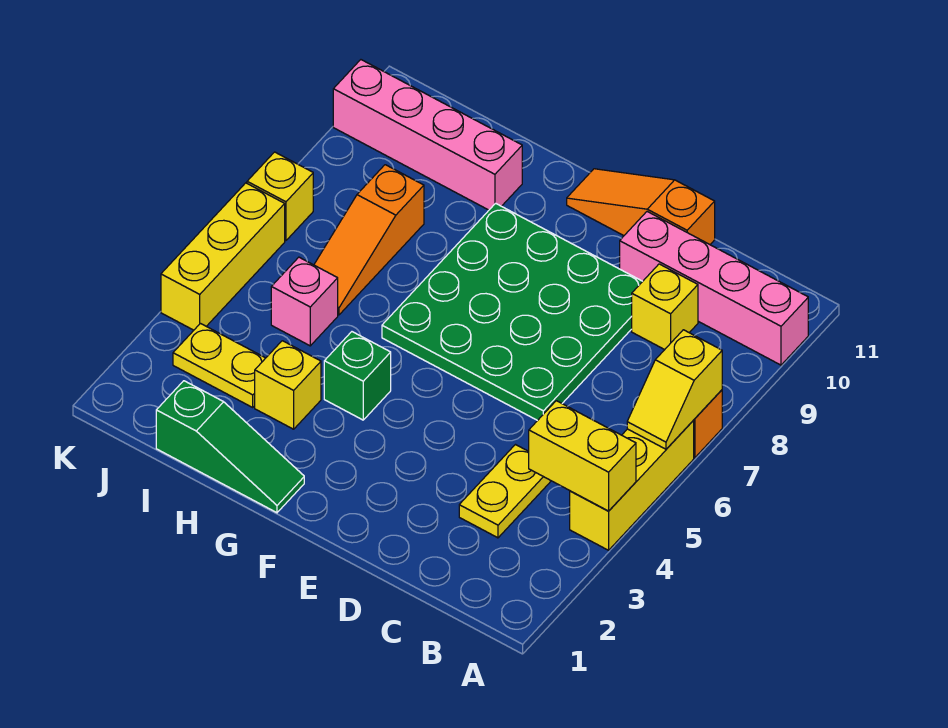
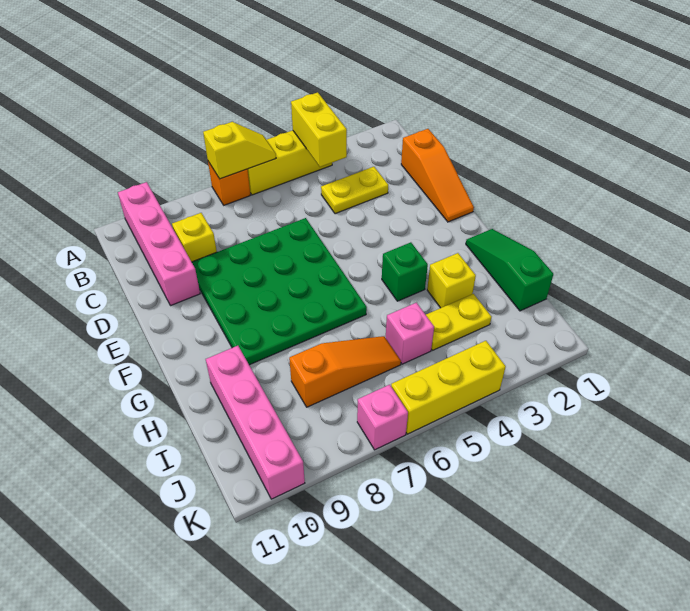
orange slope D11:F11 level 1 top D -> orange slope C1:E1 level 1 top C
yellow plate I3:J3 level 1 -> yellow plate I3:I4 level 1
yellow brick K7 level 1 -> pink brick K7 level 1

